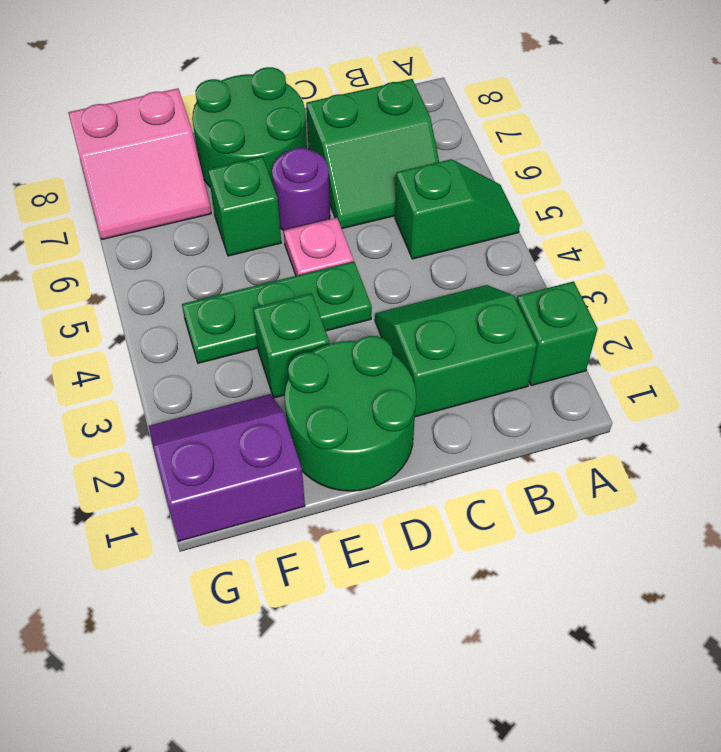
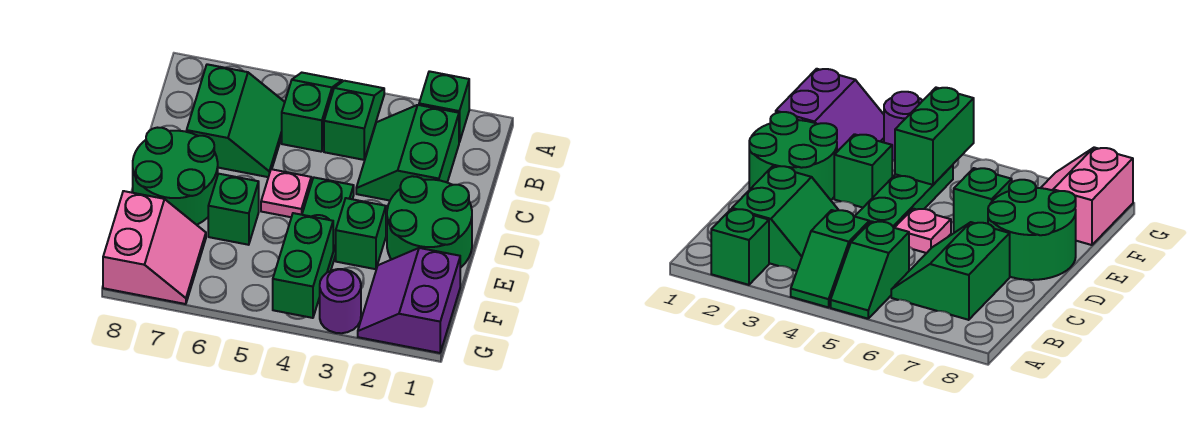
none -> green slope A4:B4 level 1 top B
purple round brick D6 level 1 -> purple round brick G3 level 1
none -> green brick F4:G4 level 2

